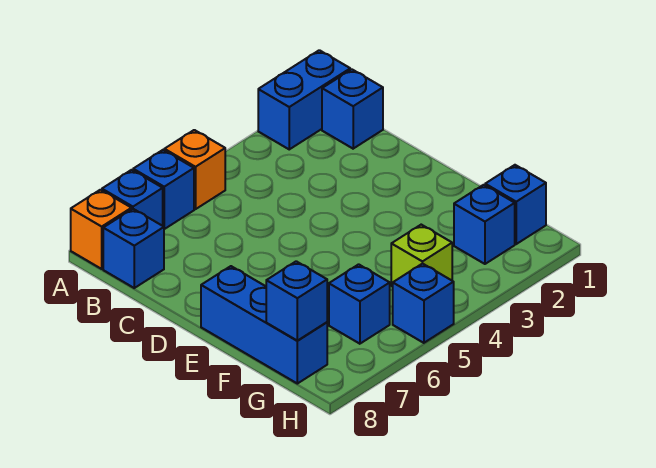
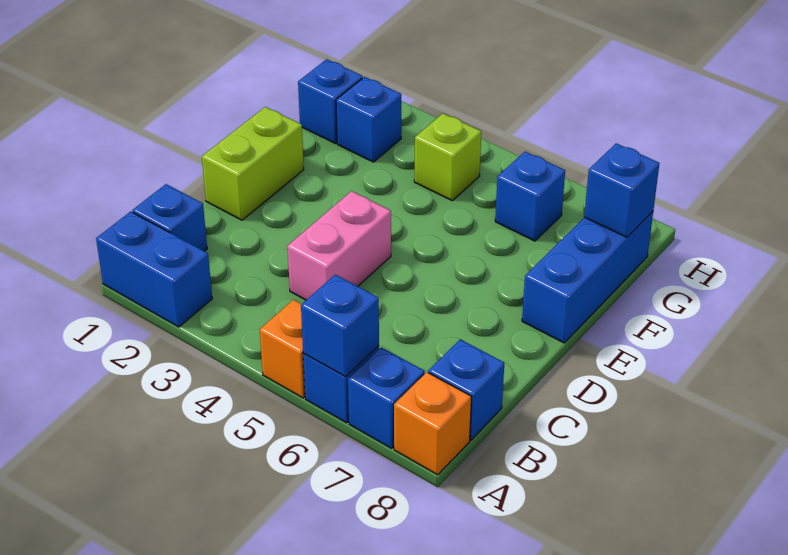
none -> pink brick C4:D4 level 1
none -> lime brick D1:E1 level 1
blue brick H5 level 1 -> blue brick A6 level 2

